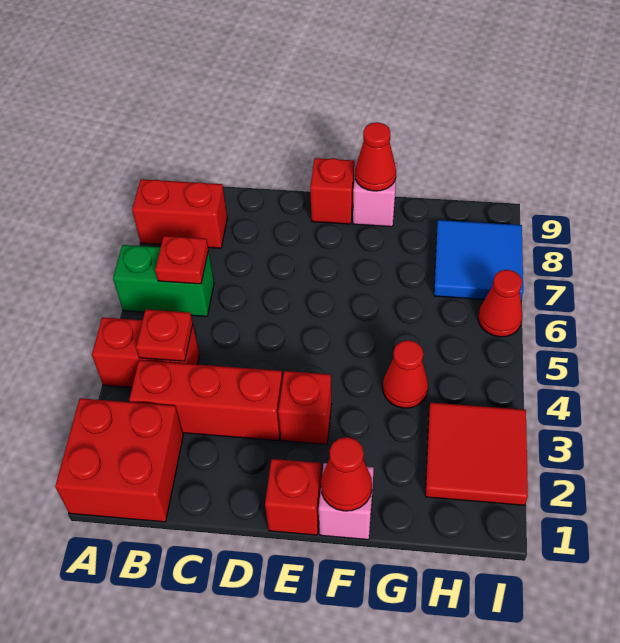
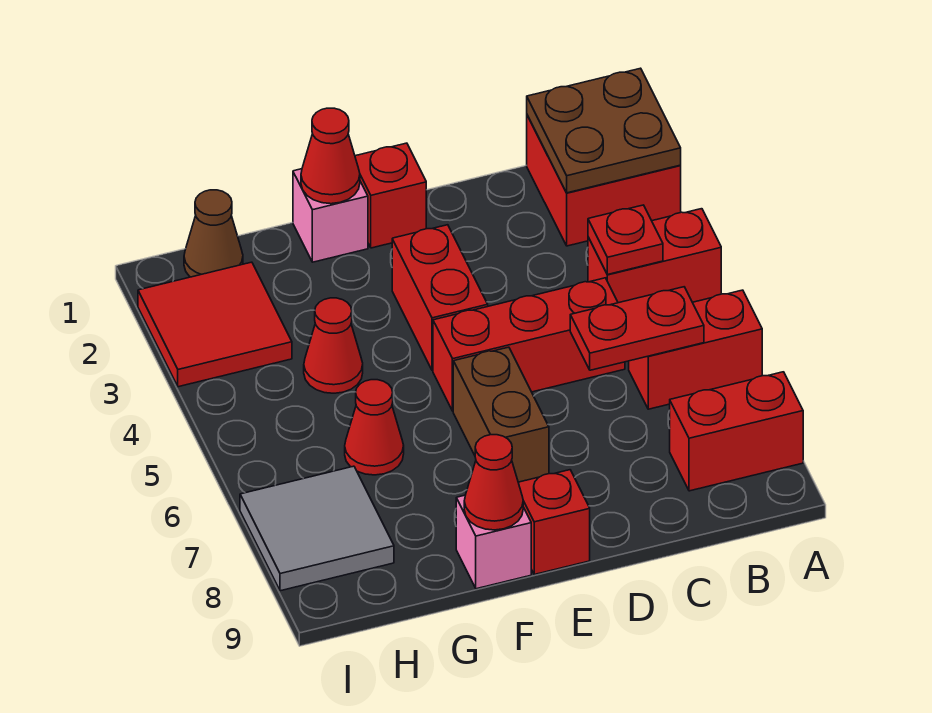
none -> brown plate A1:B2 level 2
green brick A6:B6 level 1 -> red brick A6:B6 level 1
red brick B3:D3 level 1 -> red brick C5:E5 level 1
red plate B6 level 2 -> red plate B6:C6 level 2
red brick E3 level 1 -> red brick E3:E4 level 1
none -> brown brick E6:E7 level 1
none -> brown cone H1 level 1
blue tile H7:I8 level 1 -> grey tile H7:I8 level 1
red cone I6 level 1 -> red cone G6 level 1

